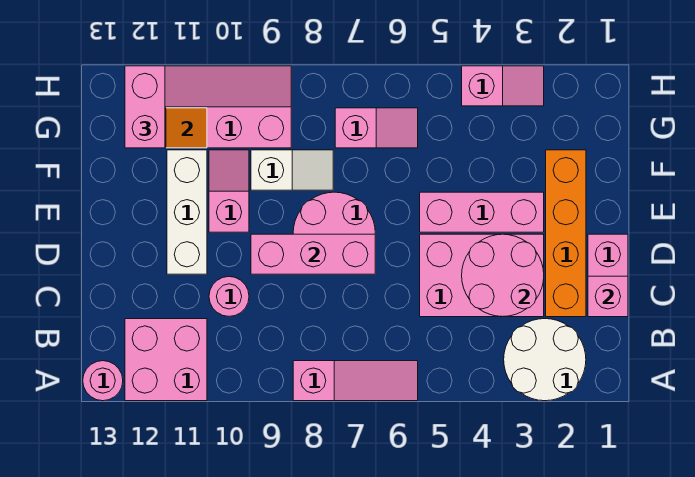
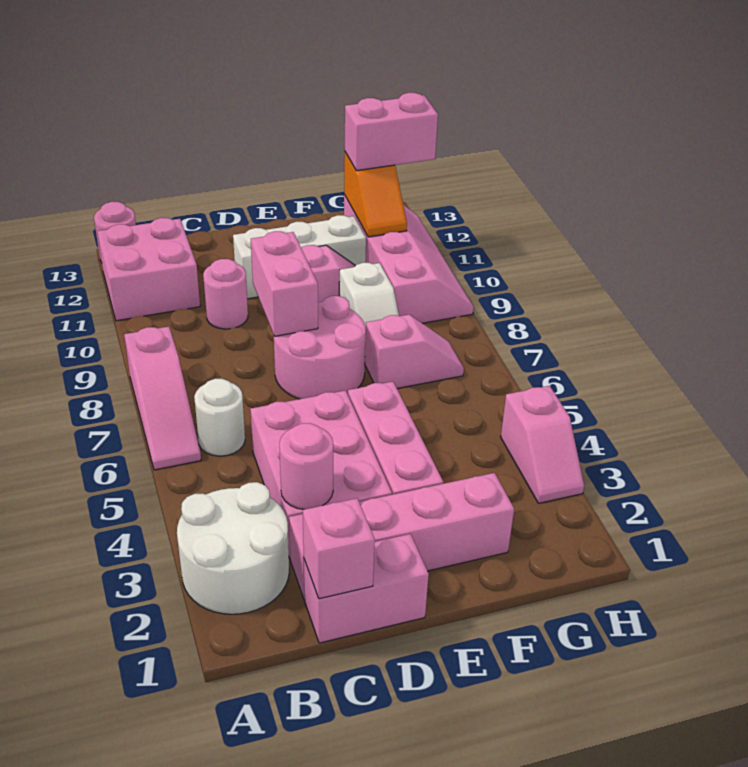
none -> white round brick B6 level 1
orange brick C2:F2 level 1 -> pink brick C2:F2 level 1
pink round brick C3:D4 level 2 -> pink round brick C3 level 2
pink brick D7:D9 level 2 -> pink brick D8:D9 level 2
pink slope G6:G7 level 1 top 7 -> pink slope F7:G7 level 1 top F

